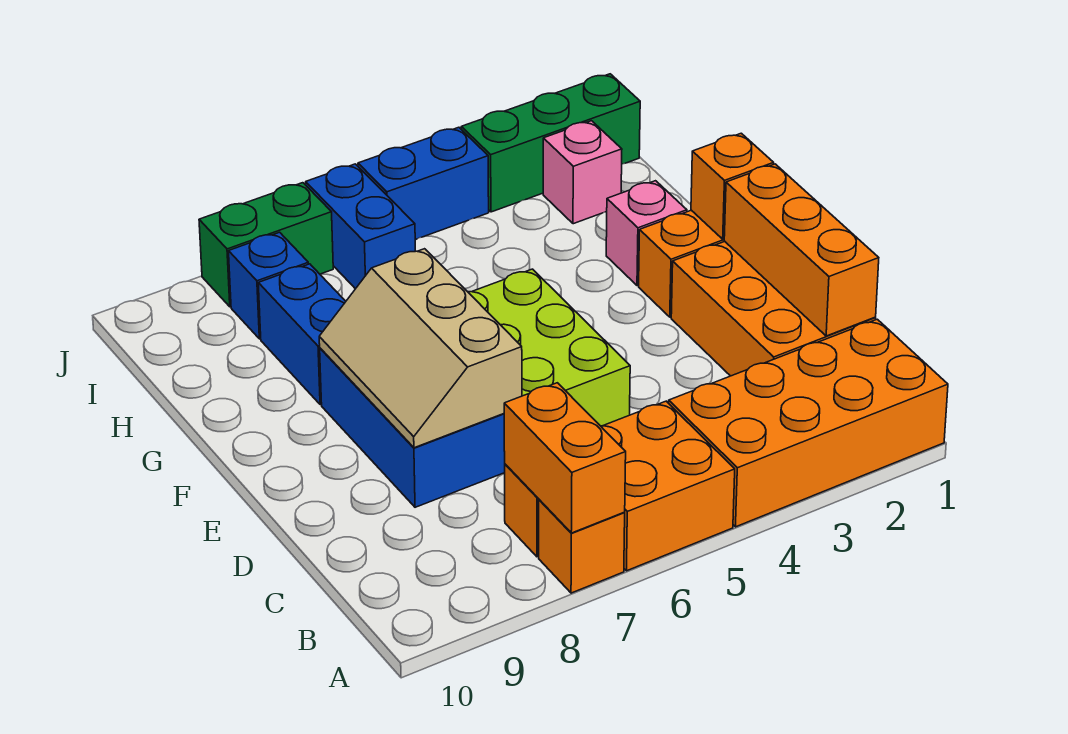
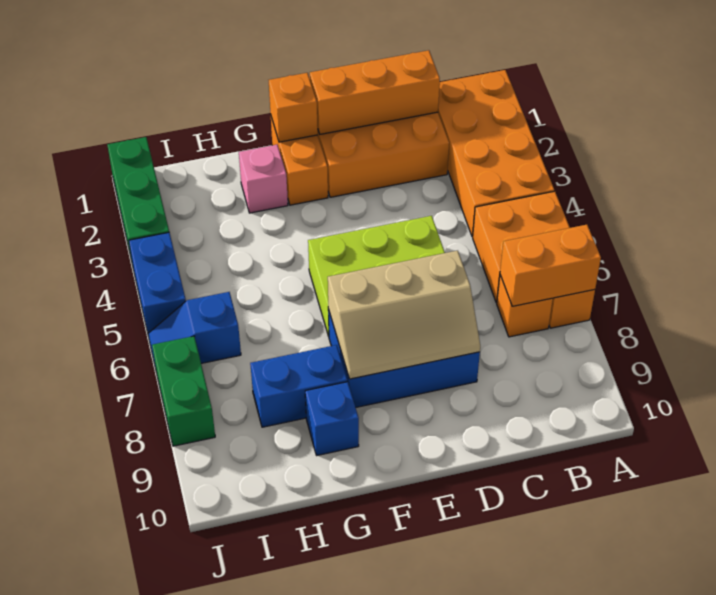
pink brick I2 level 1 -> none
blue brick I6:J6 level 1 -> blue slope I6:J6 level 1 top I
blue brick I8 level 1 -> blue brick G9 level 1

